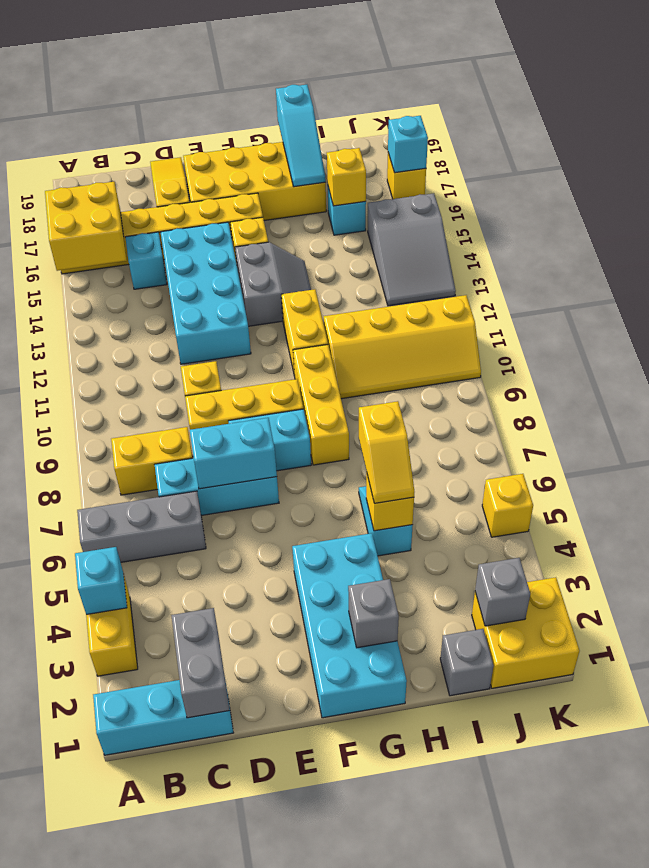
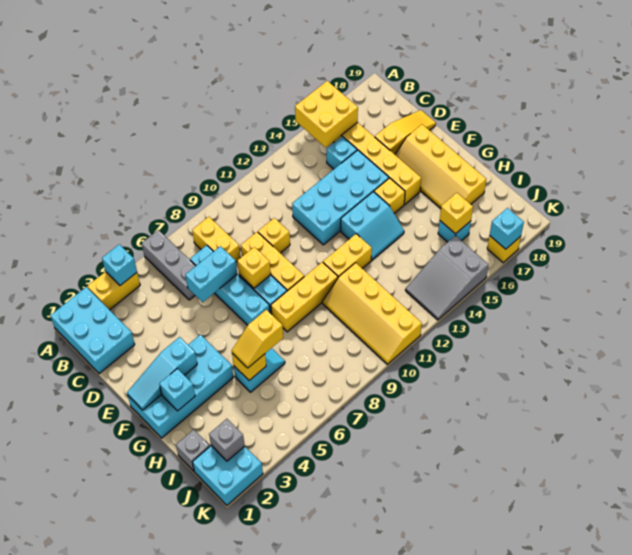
cyan brick A1:C1 level 1 -> cyan brick A1:C2 level 1
grey brick C1:C2 level 2 -> none
cyan brick C7:E7 level 1 -> cyan brick C7:F7 level 1
cyan brick D7:E7 level 2 -> cyan brick D6:D7 level 2
yellow brick E17:H18 level 1 -> yellow slope E17:H18 level 1 top 18
grey slope F13:G14 level 1 top F -> cyan slope F13:G14 level 1 top F
grey brick G2 level 2 -> cyan brick G2 level 2
cyan slope H17:H19 level 2 top 19 -> cyan slope F1:F3 level 2 top 3
yellow brick J1:K2 level 1 -> cyan brick J1:K2 level 1
yellow brick K5 level 1 -> yellow brick E8 level 2

